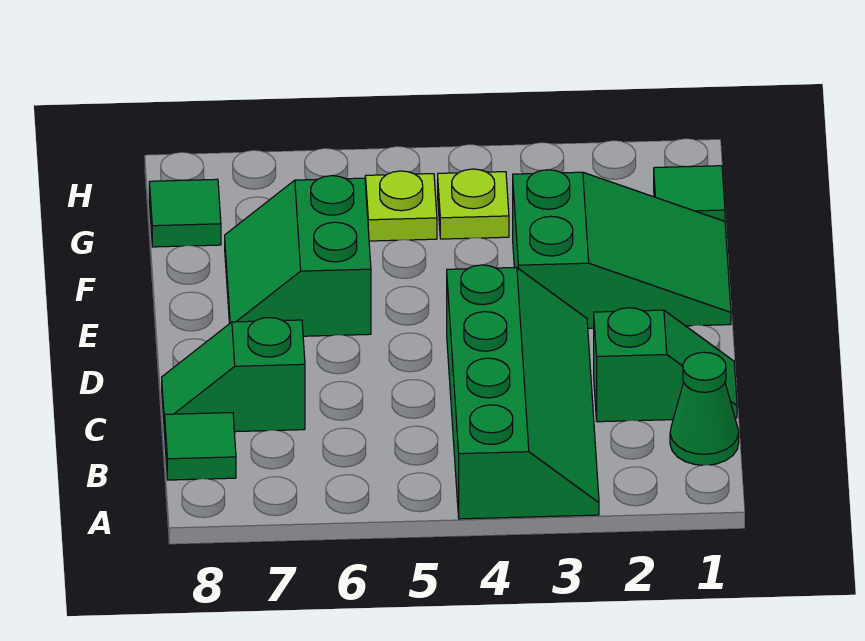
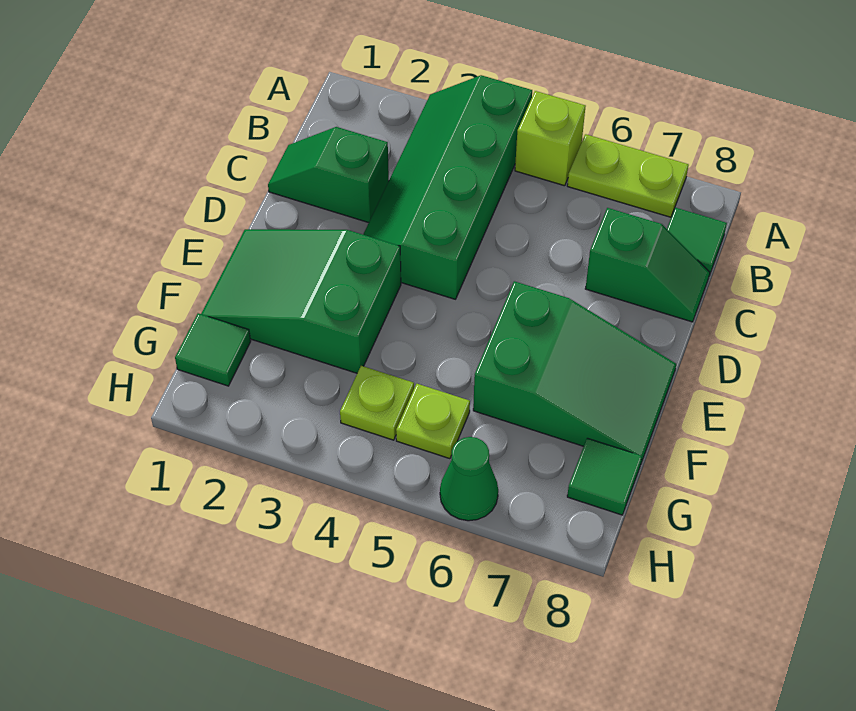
none -> lime brick A5 level 1
none -> lime plate A6:A7 level 1
green cone B1 level 1 -> green cone H6 level 1
green slope E6:F7 level 1 top 6 -> green slope E6:F8 level 1 top 6

